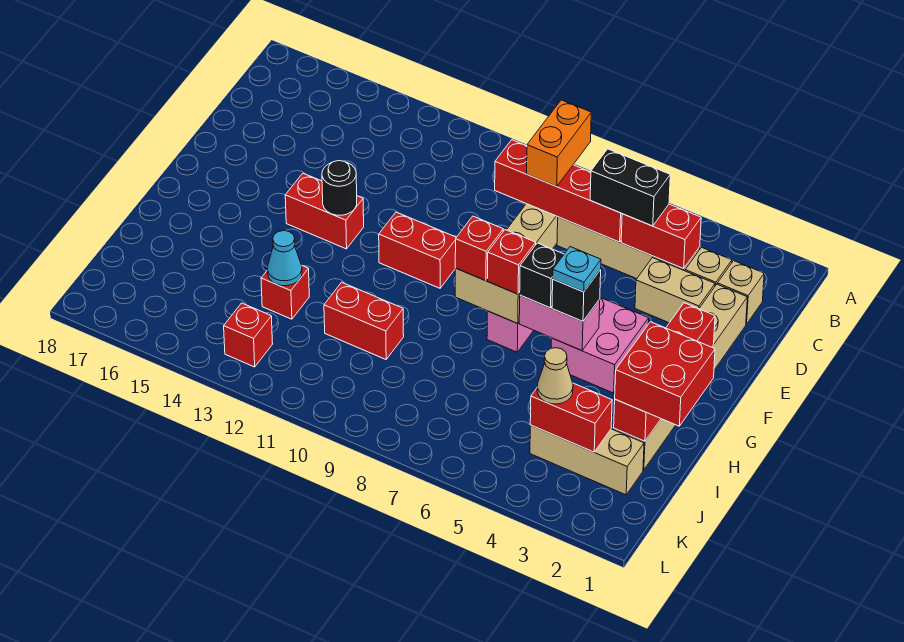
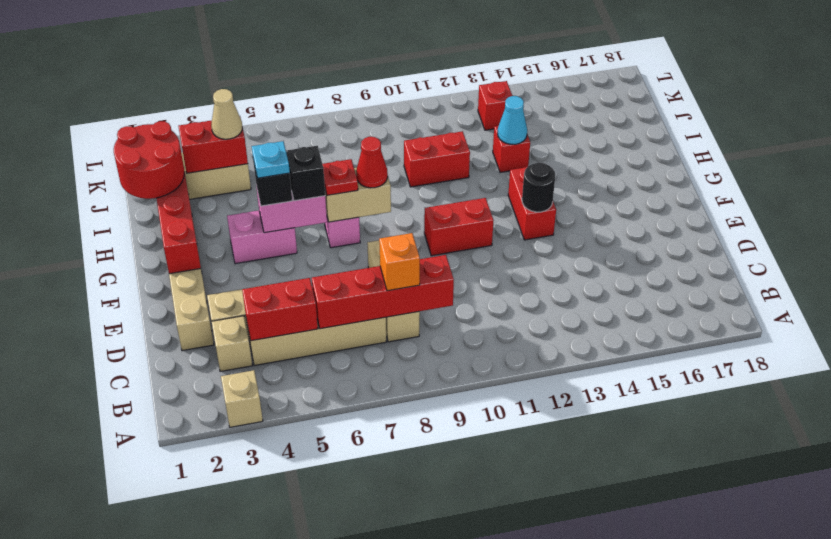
orange brick B8:C8 level 3 -> orange brick C8 level 3
tan brick C2 level 1 -> tan brick A3 level 1
black brick C5:C6 level 3 -> none
pink brick F4:G5 level 1 -> pink brick G4:G5 level 1
red brick F13:F14 level 1 -> red brick F13:G13 level 1
red brick G7 level 3 -> red plate G7 level 3
red brick G8 level 3 -> red cone G8 level 3
red brick H1:I2 level 3 -> red round brick H1:I2 level 3

